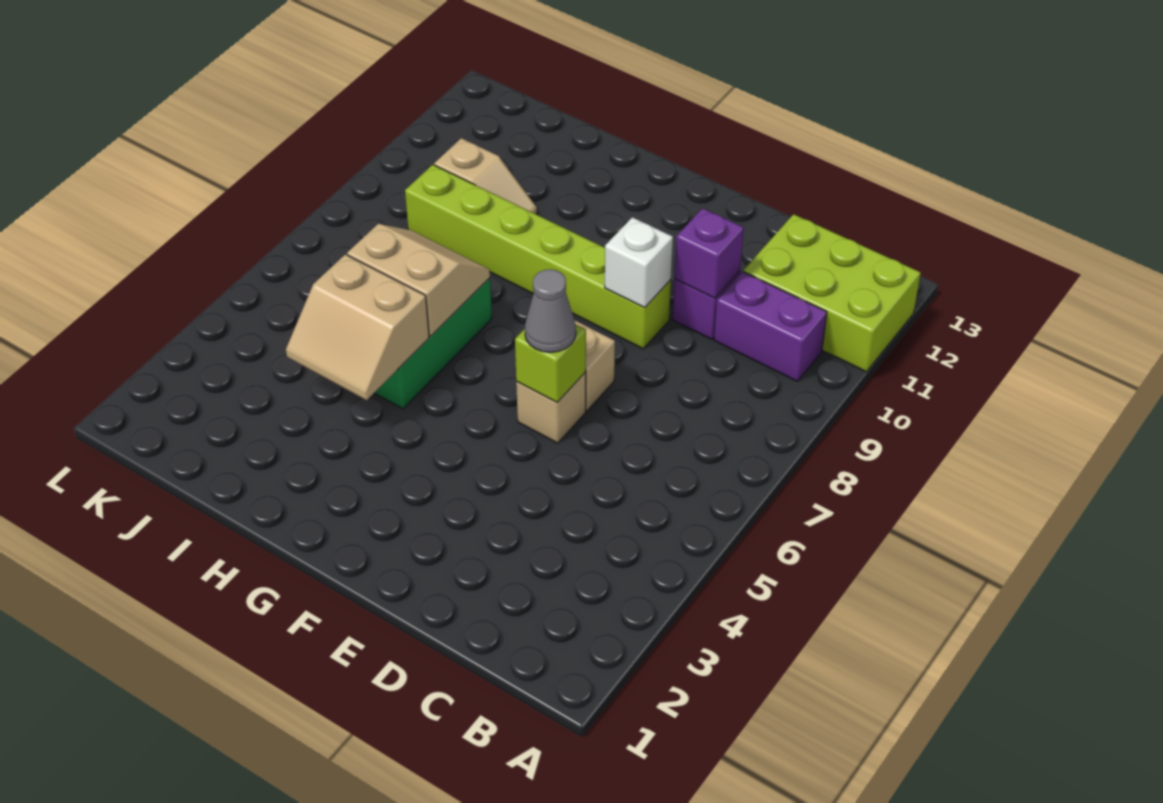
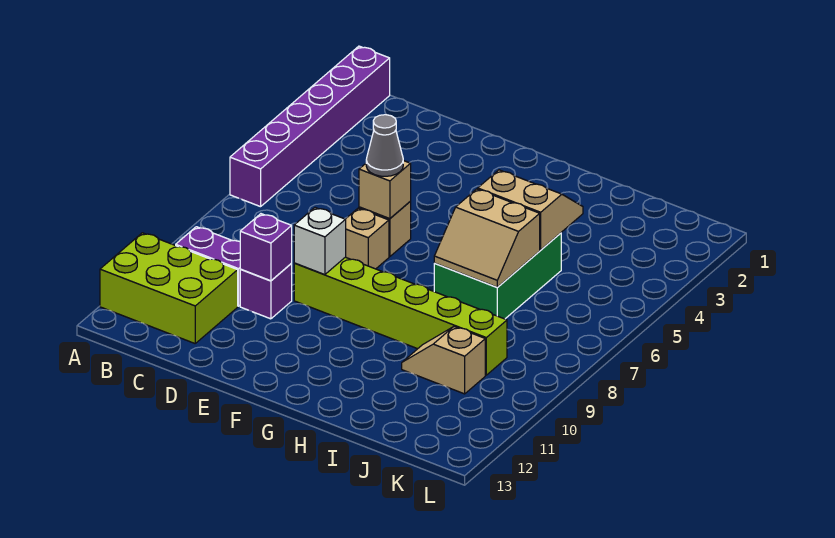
none -> purple brick A1:A6 level 1
lime brick E6 level 2 -> tan brick E6 level 2

